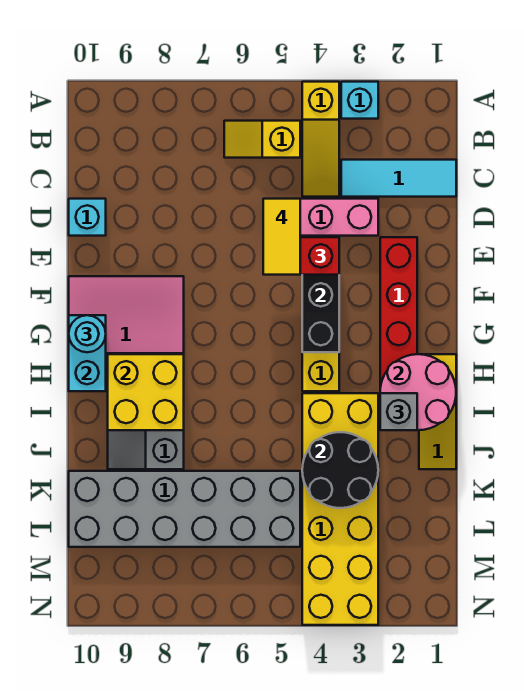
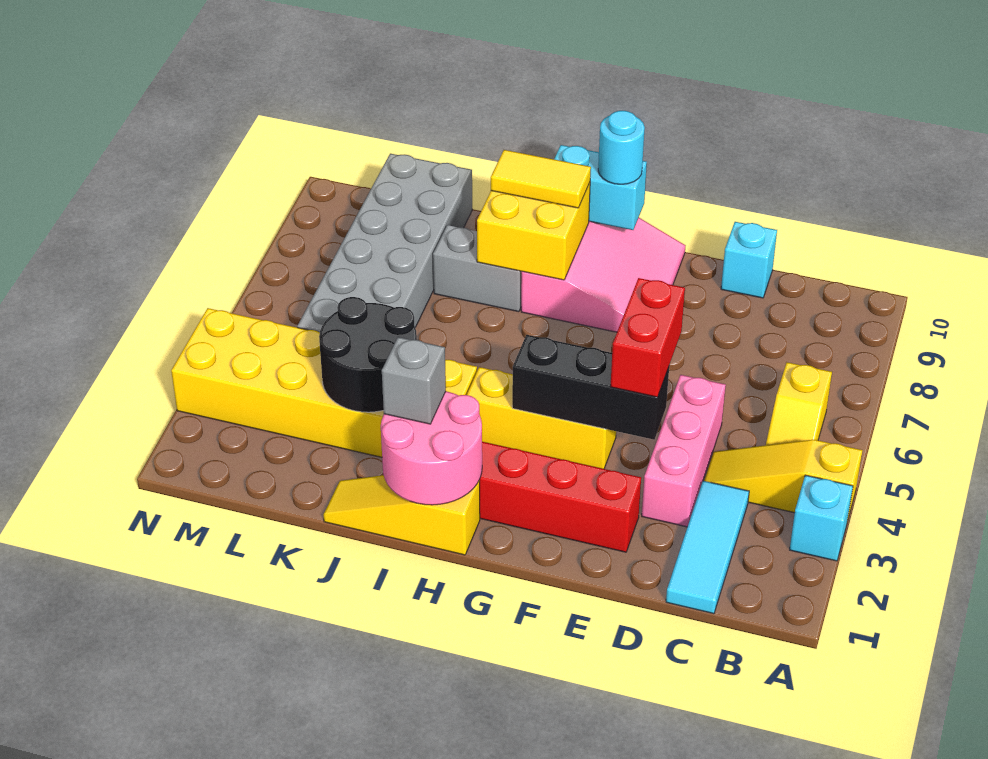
yellow slope B5:B6 level 1 top 5 -> yellow slope B5:B6 level 1 top 6
yellow tile D5:E5 level 4 -> yellow tile H9:I9 level 3

